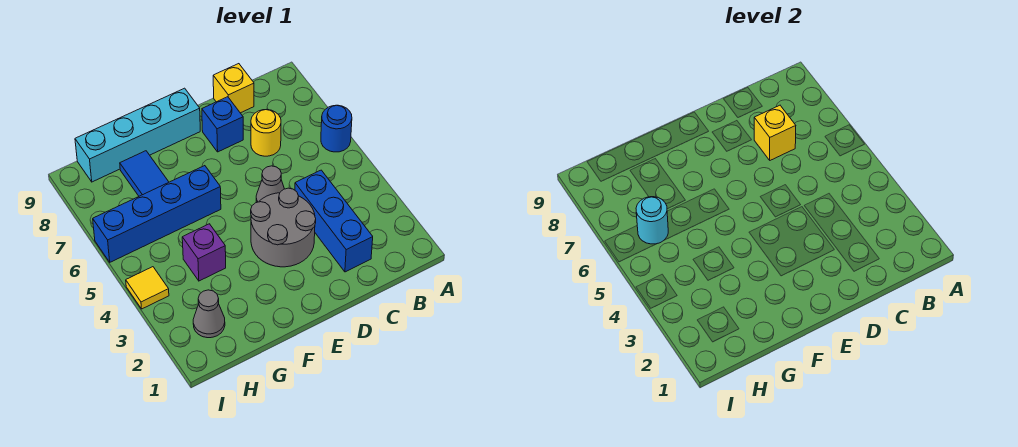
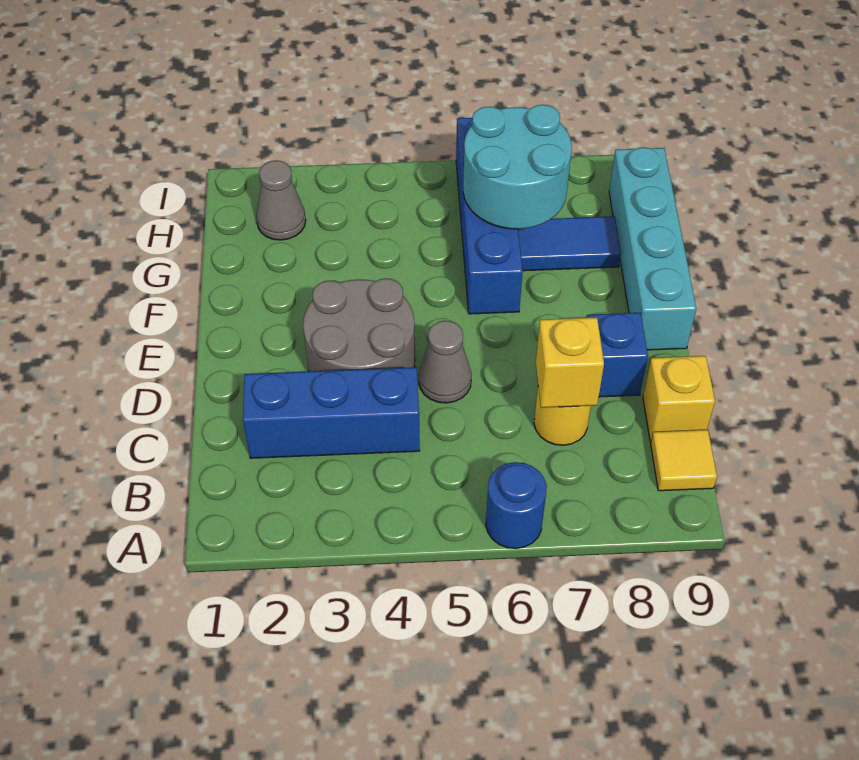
purple brick G4 level 1 -> none
cyan round brick H6 level 2 -> cyan round brick G6:H7 level 2
yellow tile I4 level 1 -> yellow tile B9 level 1

